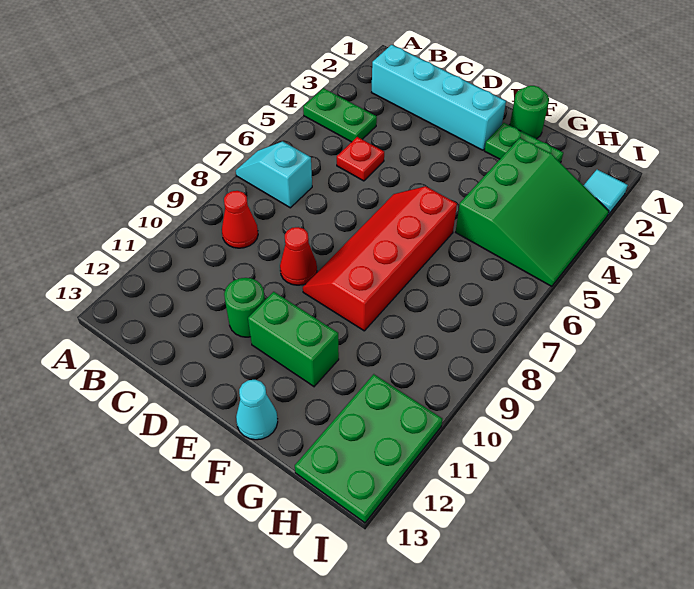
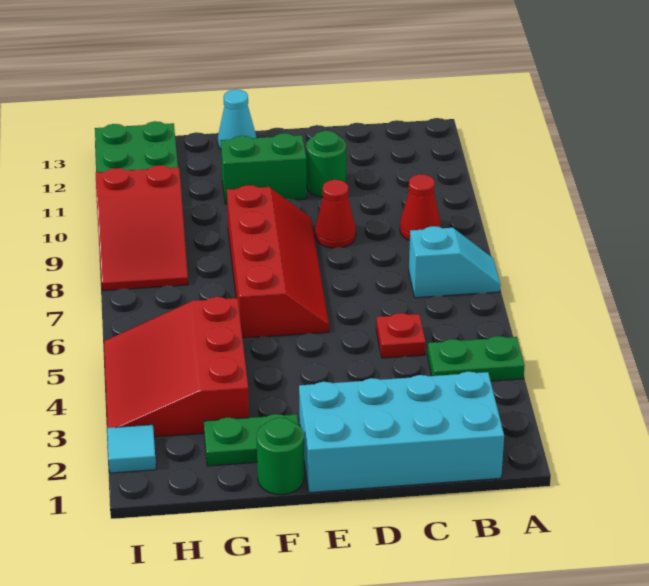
cyan brick B2:E2 level 1 -> cyan brick B1:E2 level 1
green slope G3:I5 level 1 top G -> red slope G3:I5 level 1 top G
none -> red slope H8:I10 level 1 top 10

